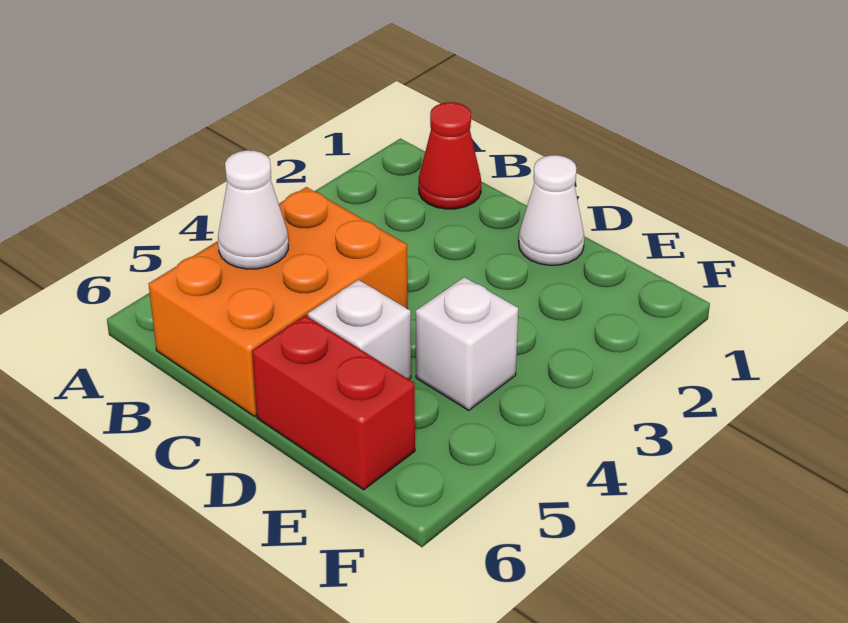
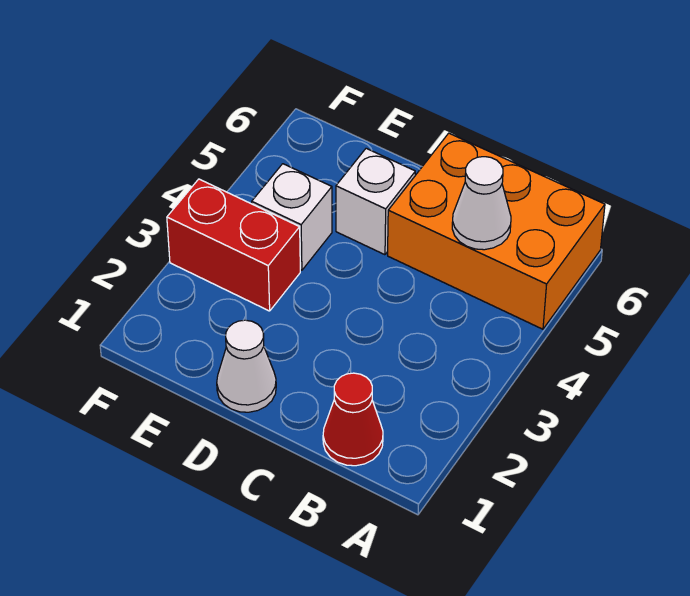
orange brick B4:C6 level 1 -> orange brick A5:C6 level 1
red brick D6:E6 level 1 -> red brick E3:F3 level 1

